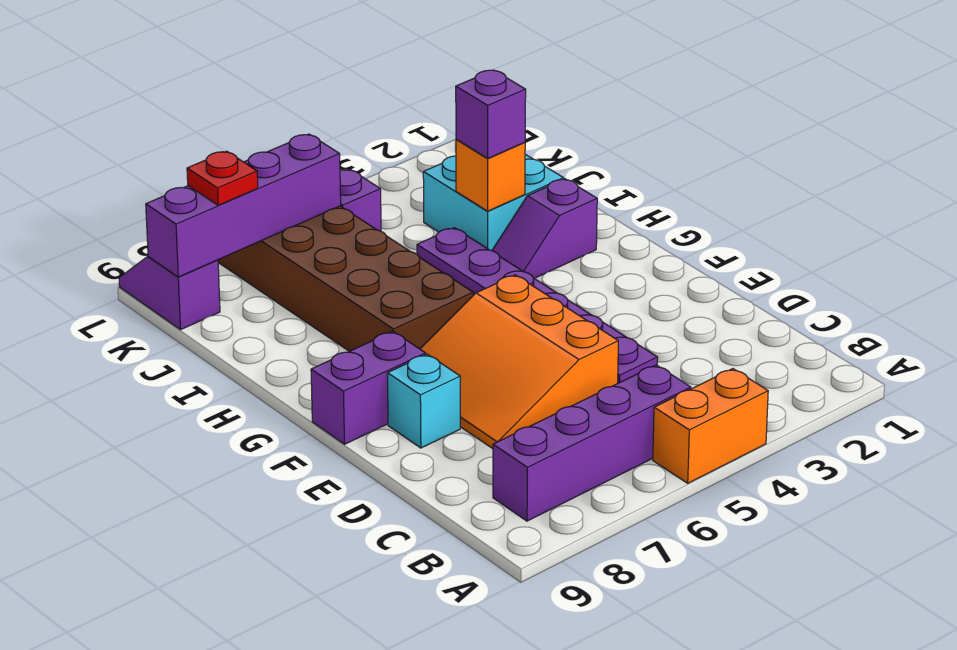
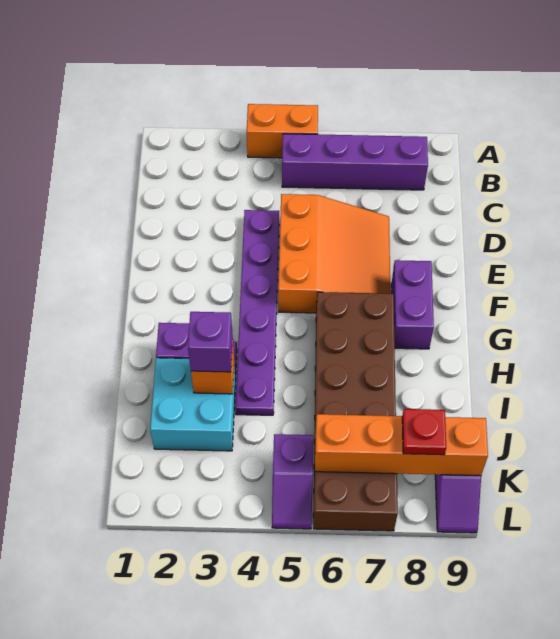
cyan brick E8 level 1 -> none
purple brick F8:F9 level 1 -> purple brick F8:G8 level 1
purple brick K6:K9 level 2 -> orange brick K6:K9 level 2

